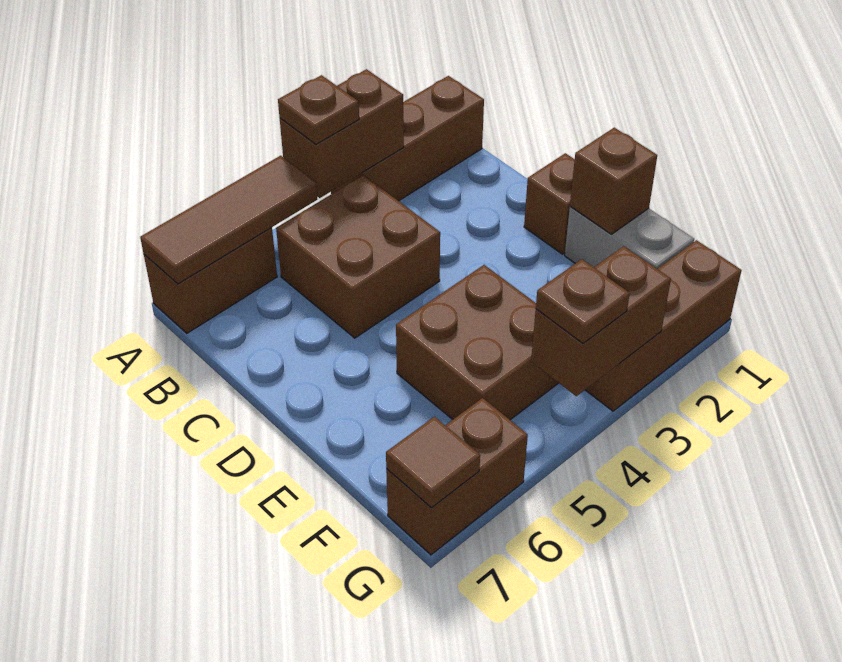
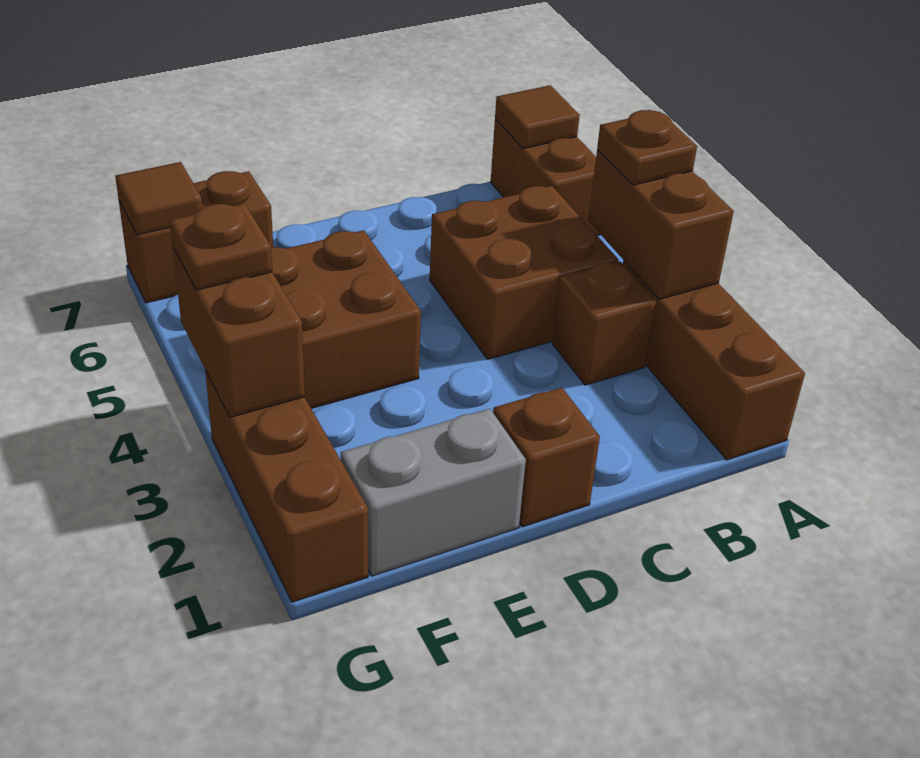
brown tile A5:A7 level 2 -> brown tile A7 level 2
brown brick E1 level 2 -> brown brick B3 level 1
brown brick G6:G7 level 1 -> brown brick F7:G7 level 1

